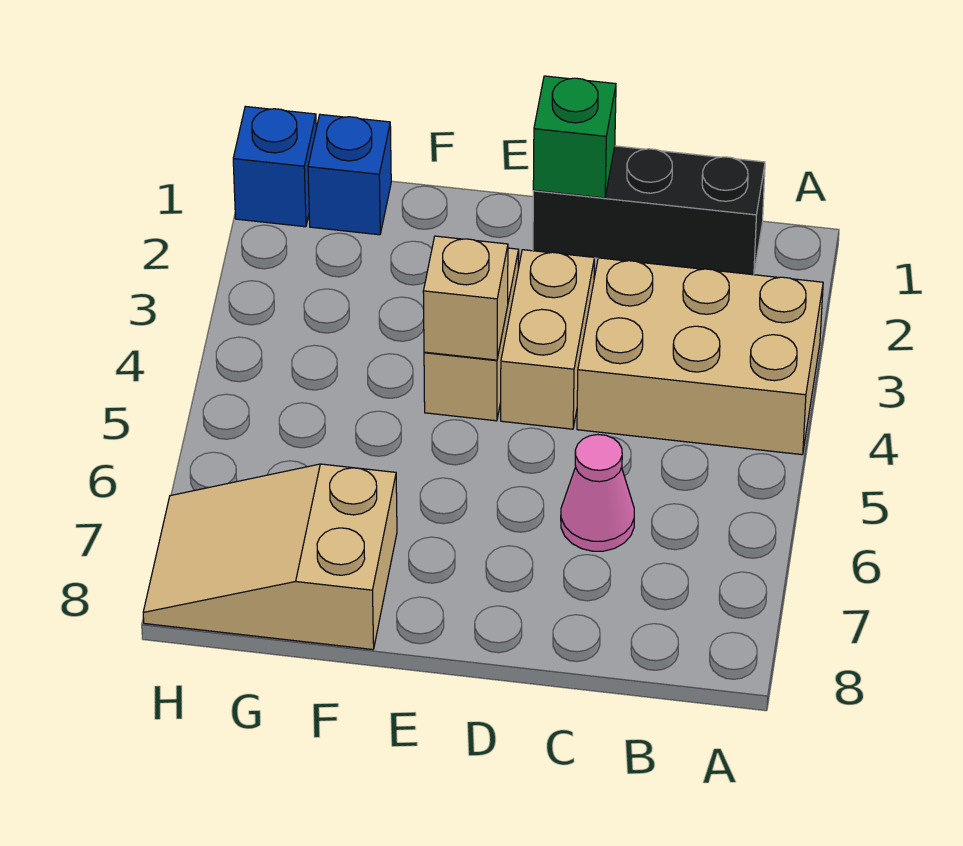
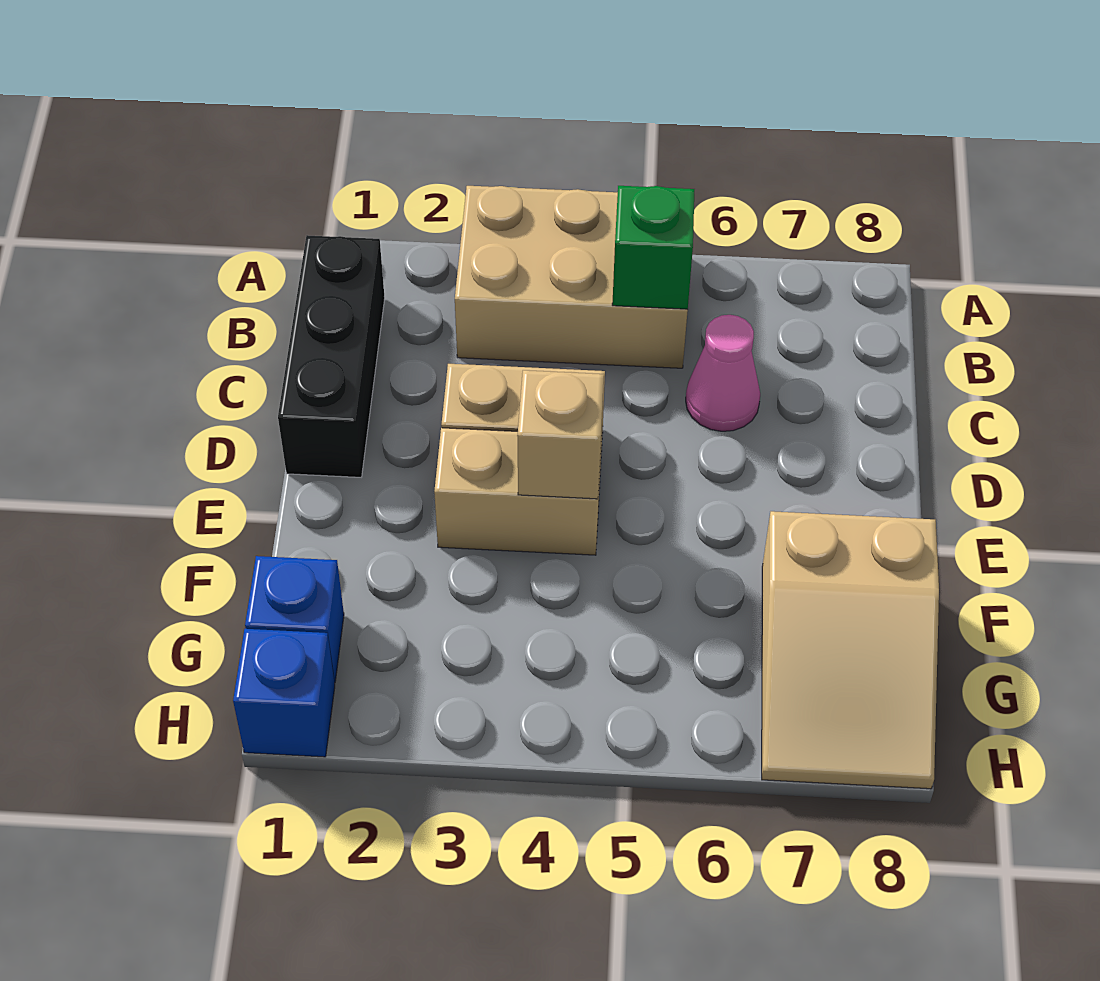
tan brick A3:C4 level 1 -> tan brick A3:B5 level 1
green brick D1 level 2 -> green brick B5 level 2

